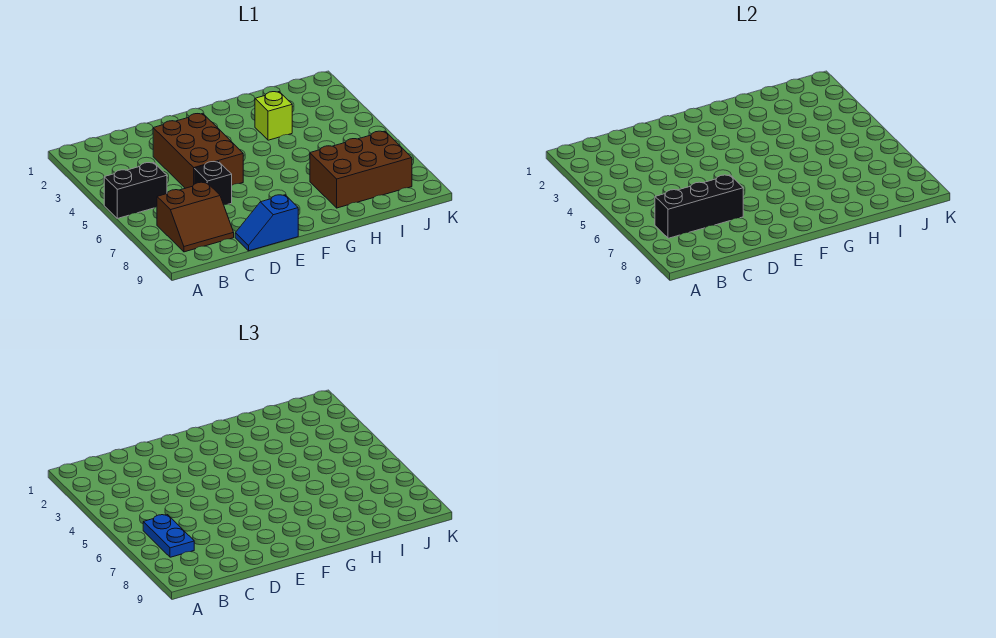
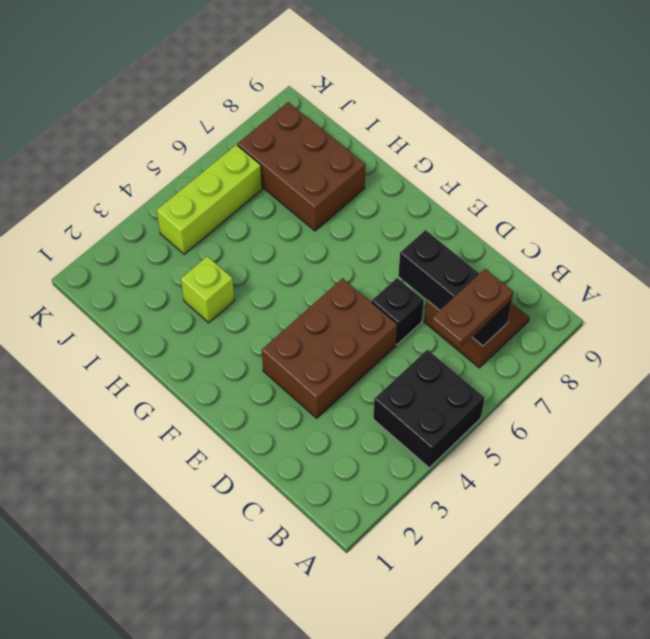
black brick A5:B5 level 1 -> black brick A4:B5 level 1
blue plate B6:B7 level 3 -> brown plate B6:B7 level 3
blue slope D9:E9 level 1 top E -> none
none -> lime brick J4:J6 level 1

